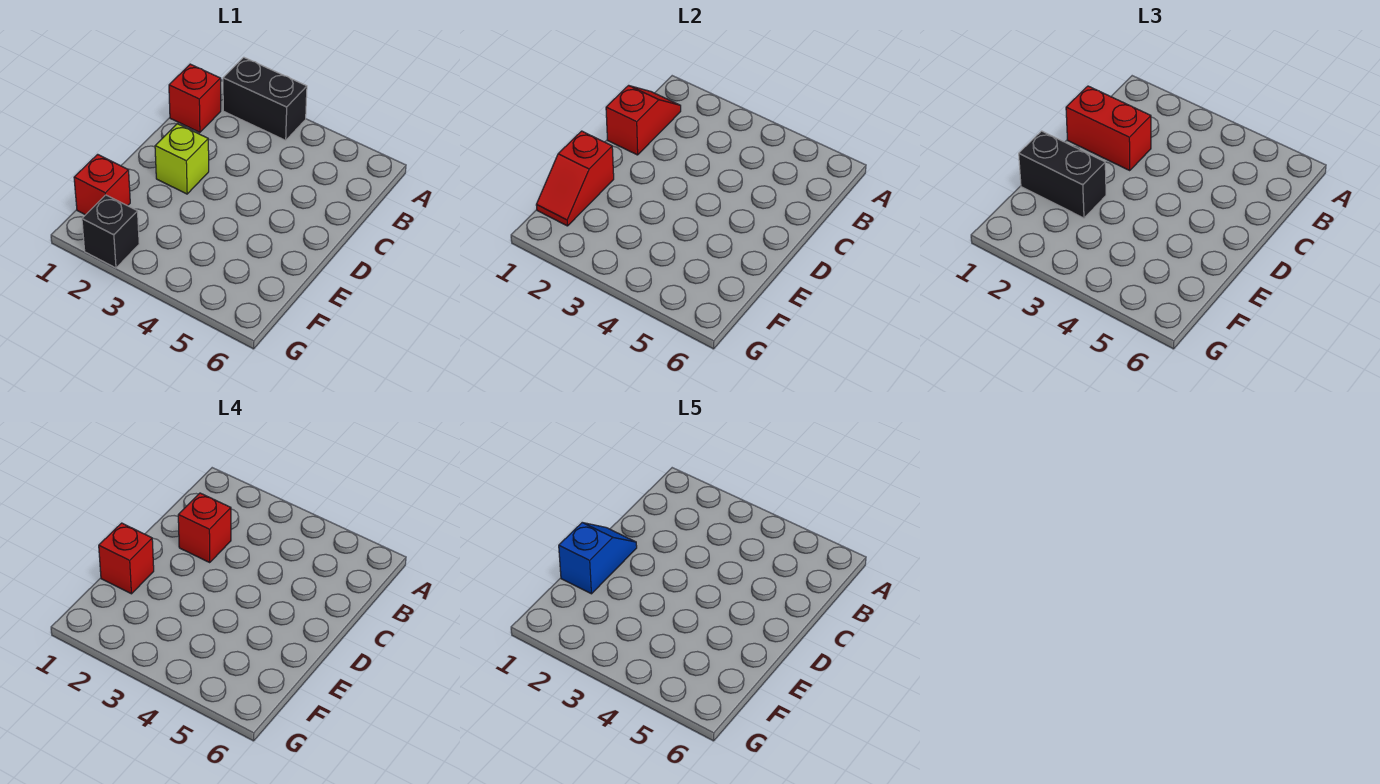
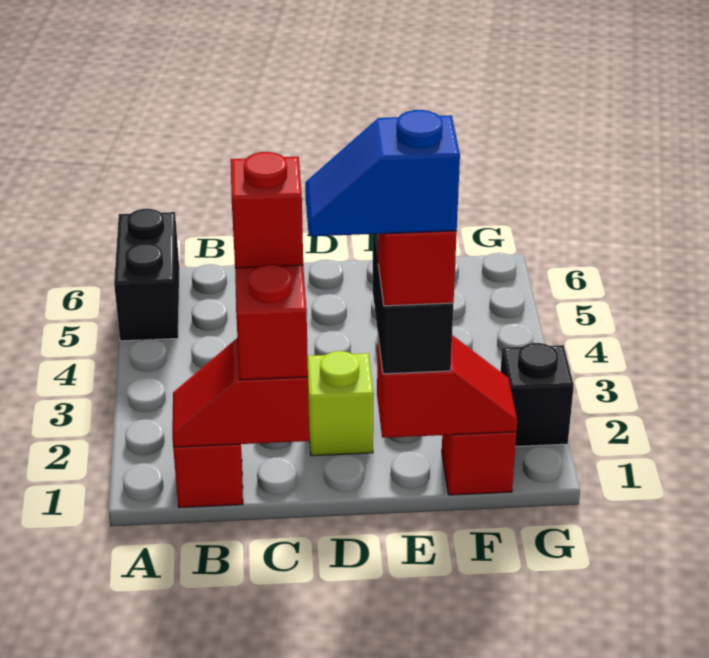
black brick A2:A3 level 1 -> black brick A5:A6 level 1

